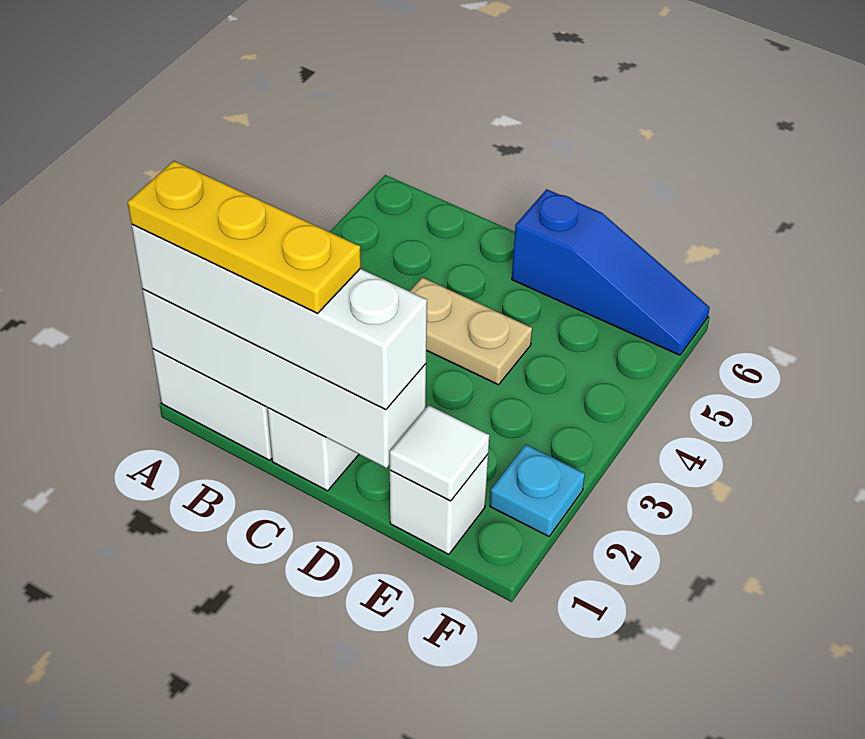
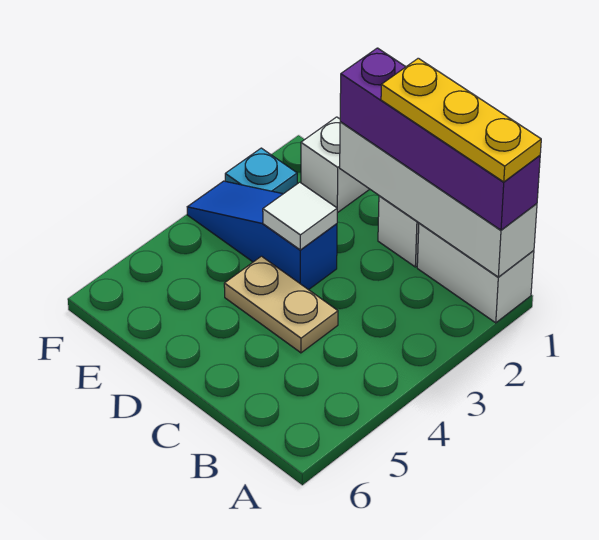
white brick A1:D1 level 3 -> purple brick A1:D1 level 3
blue slope D6:F6 level 1 top D -> blue slope D3:F3 level 1 top D
white tile E1 level 2 -> white tile D3 level 2

